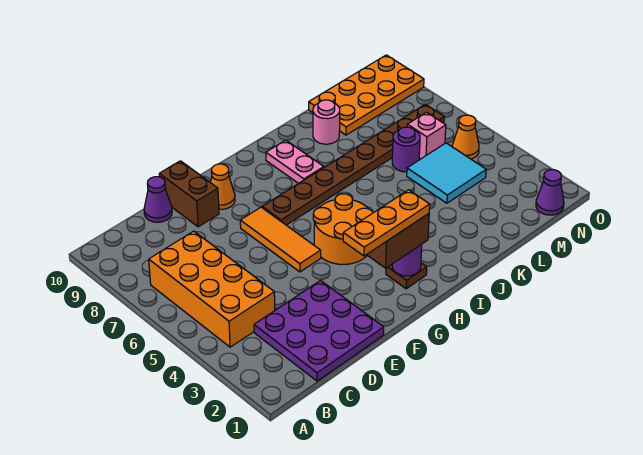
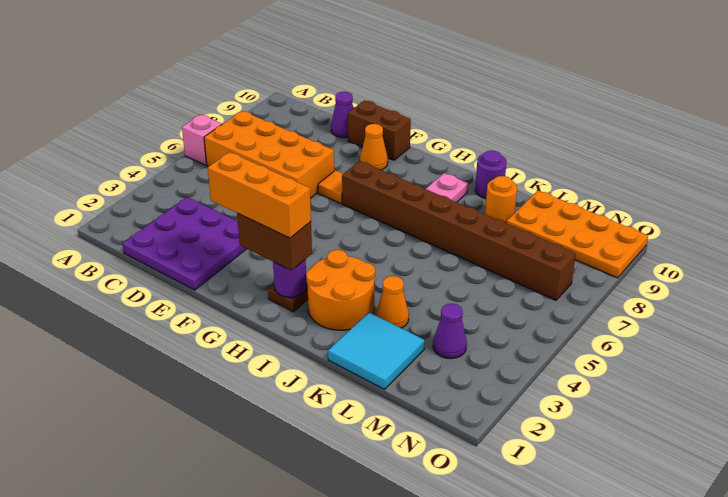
orange brick B4:C7 level 1 -> orange brick B6:E7 level 1
brown brick E9:E10 level 1 -> brown brick E10:F10 level 1
orange plate F2:H2 level 4 -> orange brick F2:H2 level 4
orange tile F5:F7 level 1 -> orange tile F7 level 1
orange round brick G4:H5 level 1 -> orange round brick I2:J3 level 1
brown plate G7:N7 level 1 -> brown brick G7:N7 level 1
pink round brick K9 level 1 -> orange round brick K9 level 1
cyan tile L4:M5 level 1 -> cyan tile K1:L2 level 1
purple round brick L6 level 1 -> purple round brick J10 level 1
pink brick M6 level 1 -> pink brick A6 level 1
purple cone N1 level 1 -> purple cone M3 level 1
orange cone N5 level 1 -> orange cone K3 level 1

